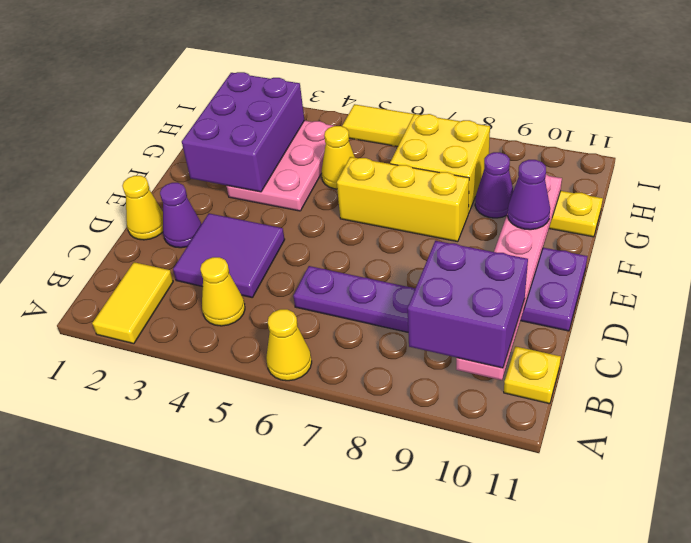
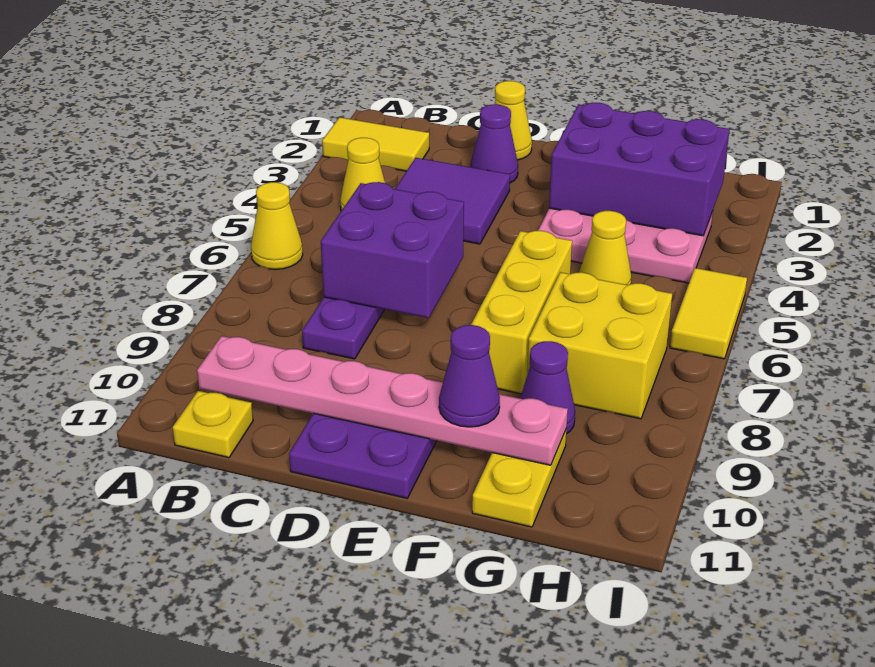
purple brick B9:C10 level 3 -> purple brick C6:D7 level 2

